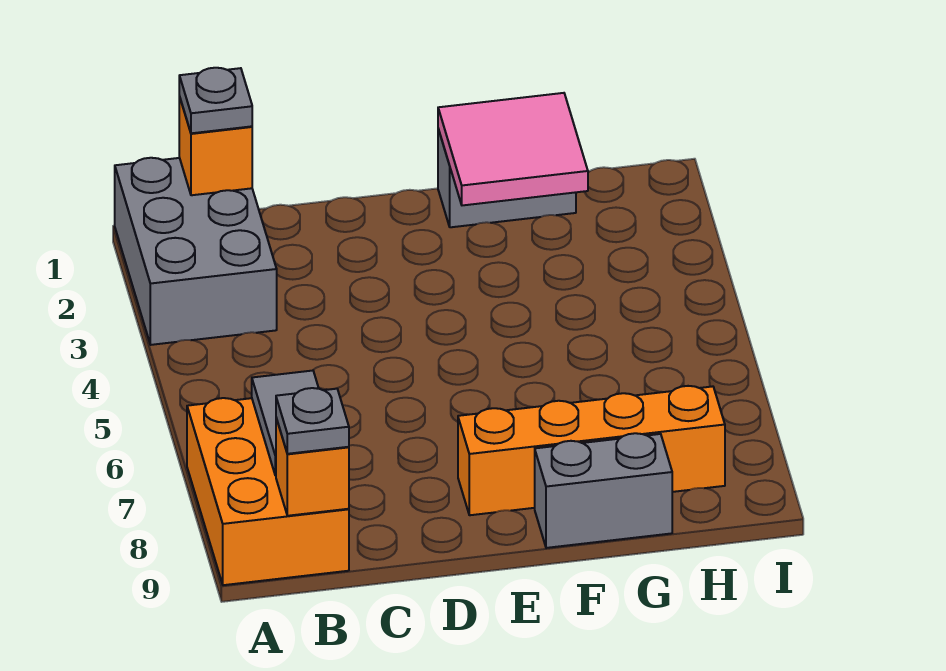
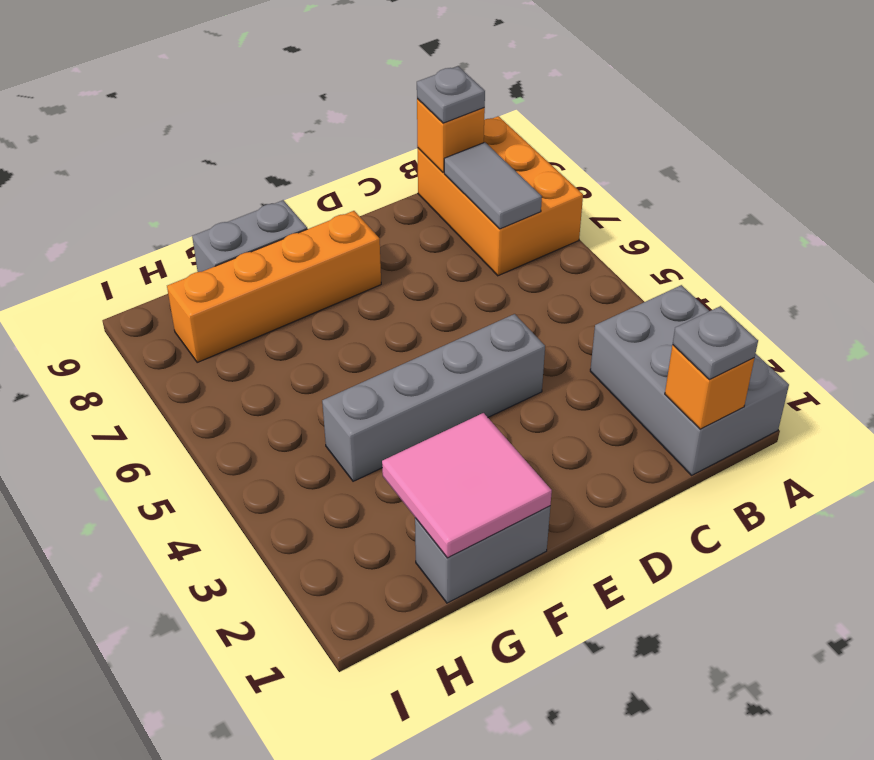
none -> grey brick D4:G4 level 1

